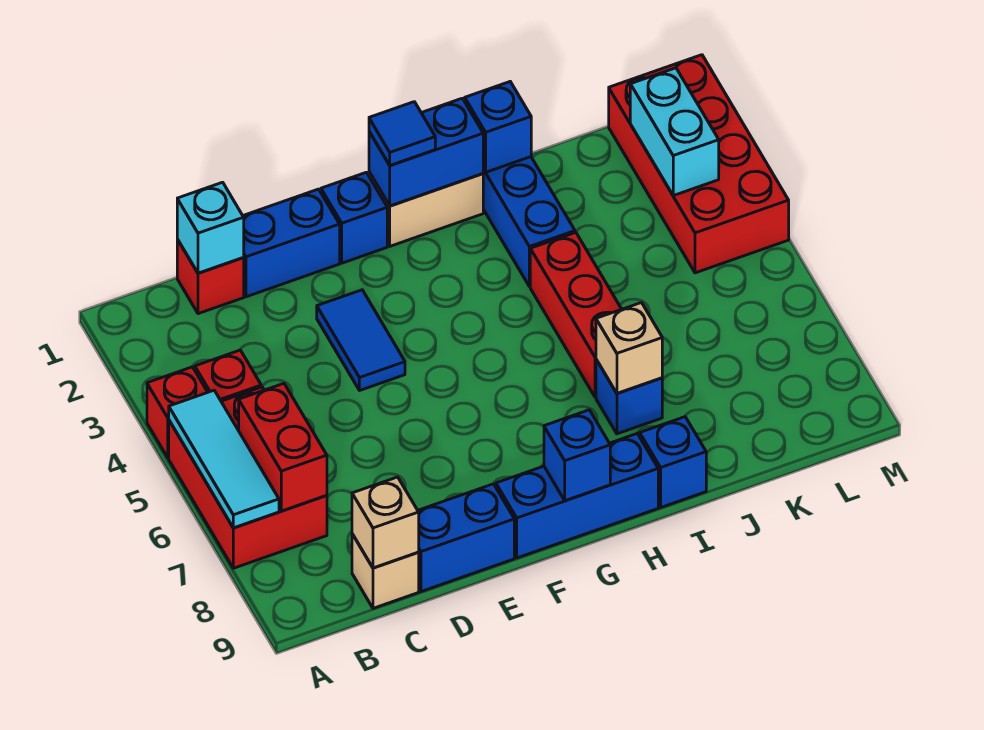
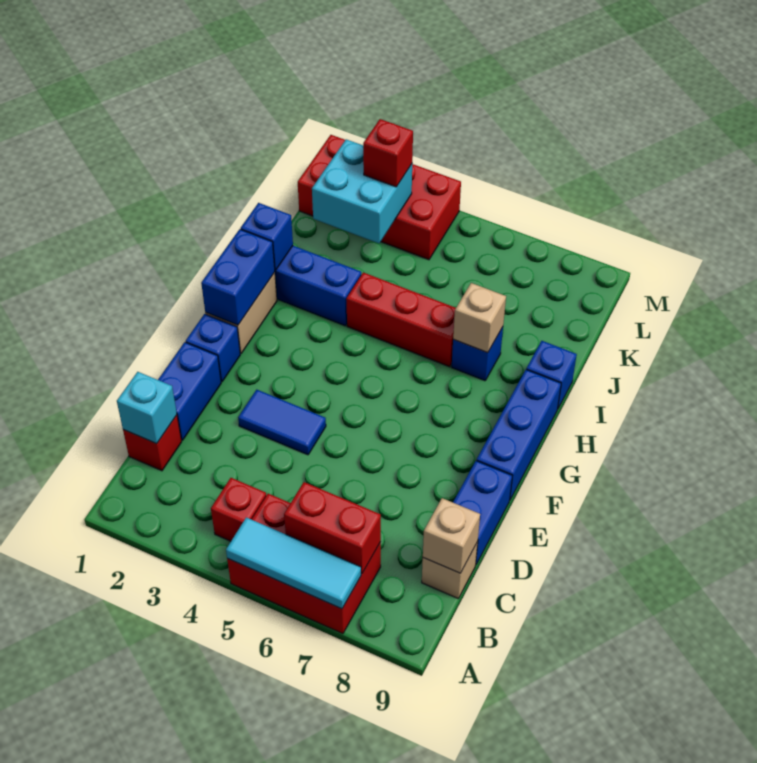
red brick A4 level 1 -> red brick L3 level 3
blue tile G1 level 3 -> none
blue brick G9 level 2 -> none
cyan brick L2:L3 level 2 -> cyan brick K2:L3 level 2

